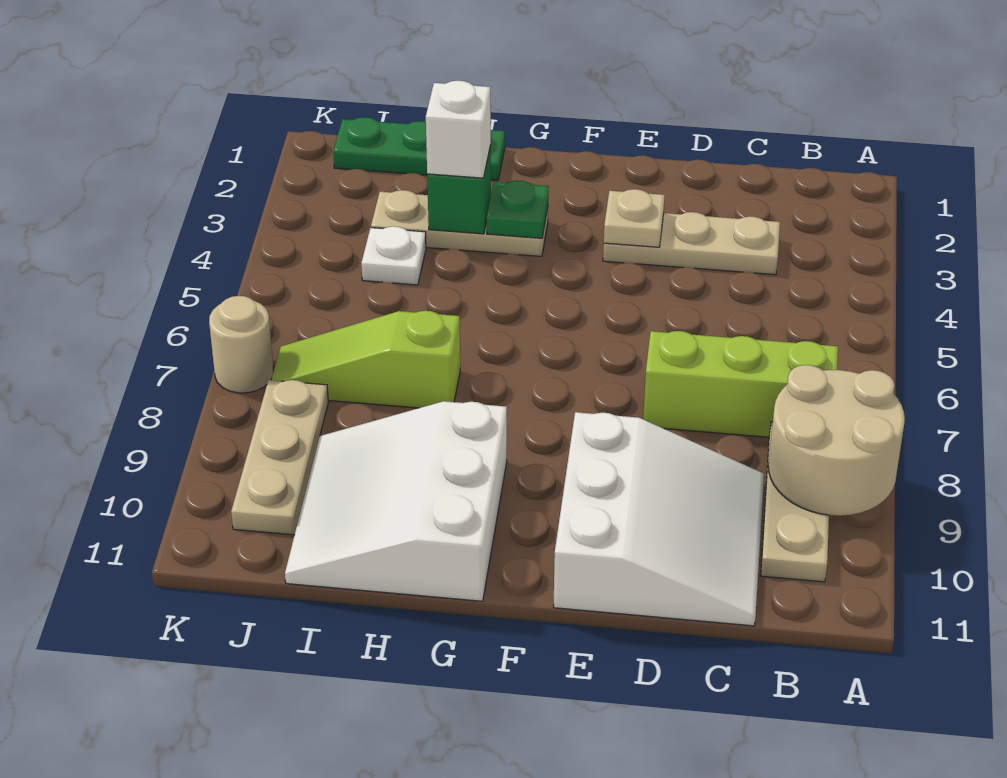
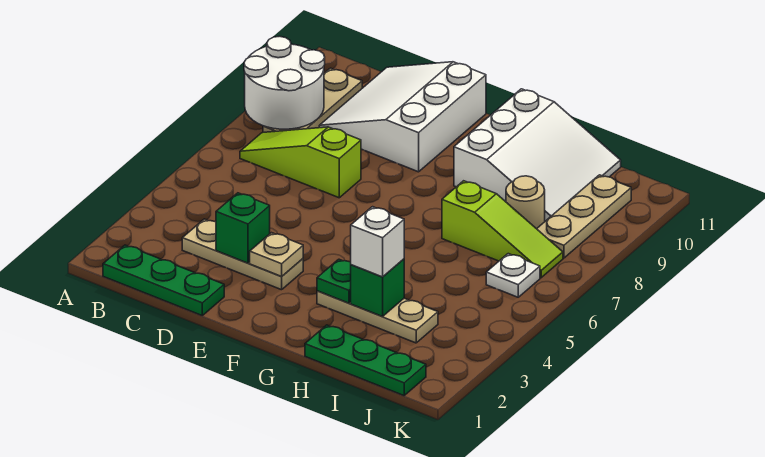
tan round brick A8:B9 level 2 -> white round brick A8:B9 level 2
none -> green plate B1:D1 level 1
lime brick B7:D7 level 1 -> lime slope B7:D7 level 1 top D
none -> green brick D3 level 2
white plate I4 level 1 -> white plate J6 level 1
tan round brick K7 level 1 -> tan round brick I8 level 1

